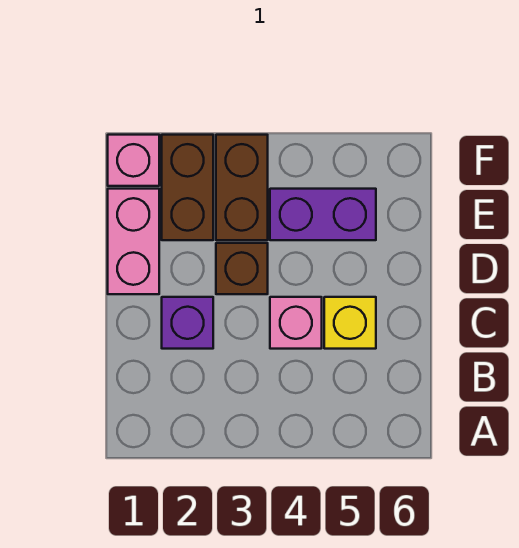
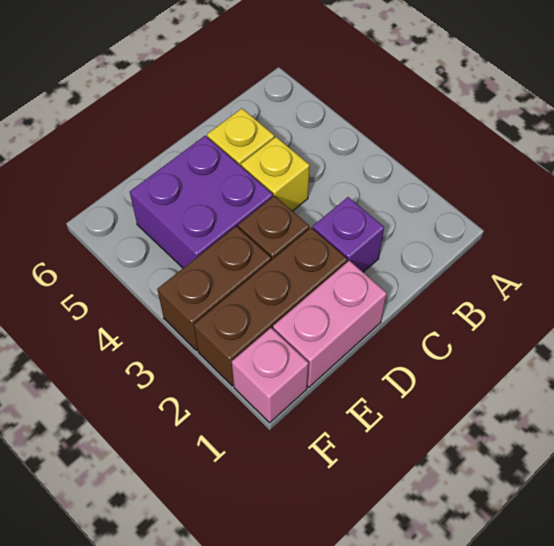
pink brick C4 level 1 -> yellow brick C4 level 1
brown brick E2:F2 level 1 -> brown brick D2:F2 level 1
purple brick E4:E5 level 1 -> purple brick D4:E5 level 1

